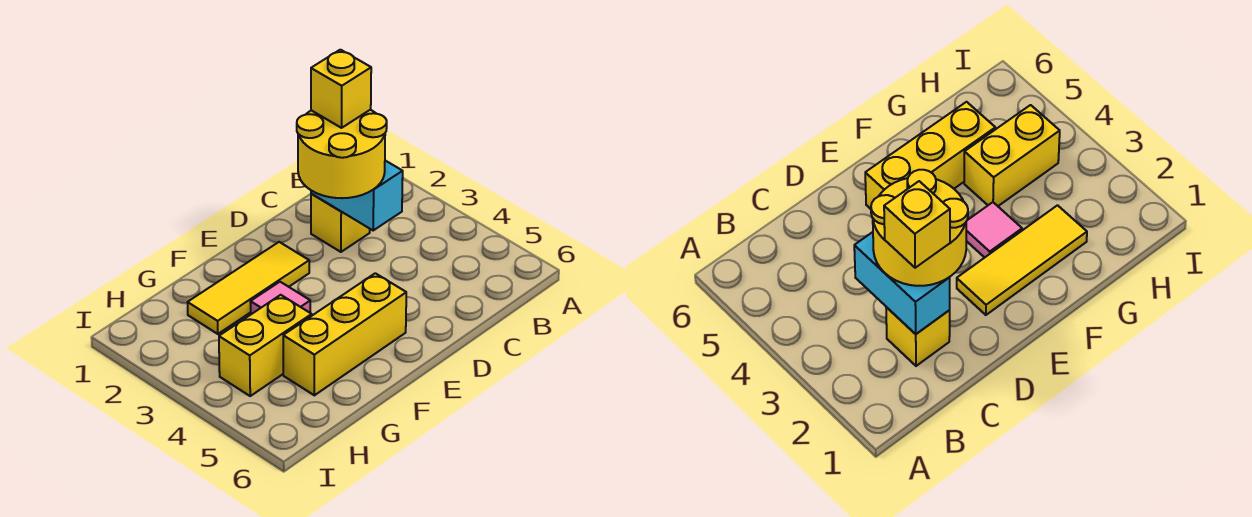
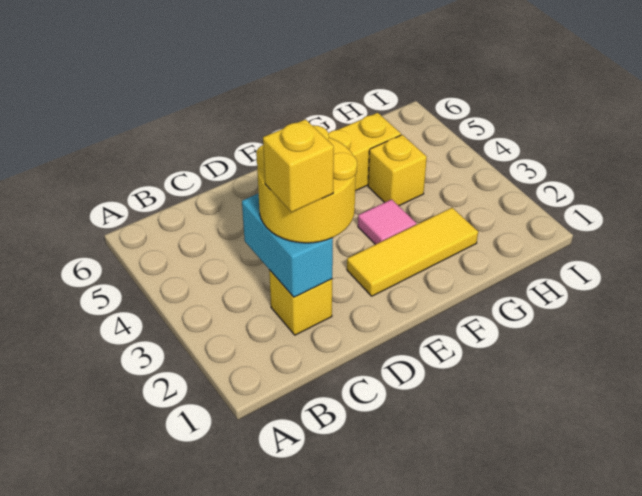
yellow brick G4:H4 level 1 -> yellow brick G4 level 1

